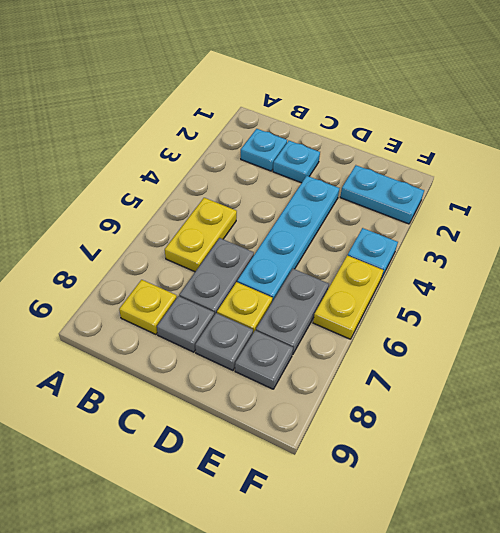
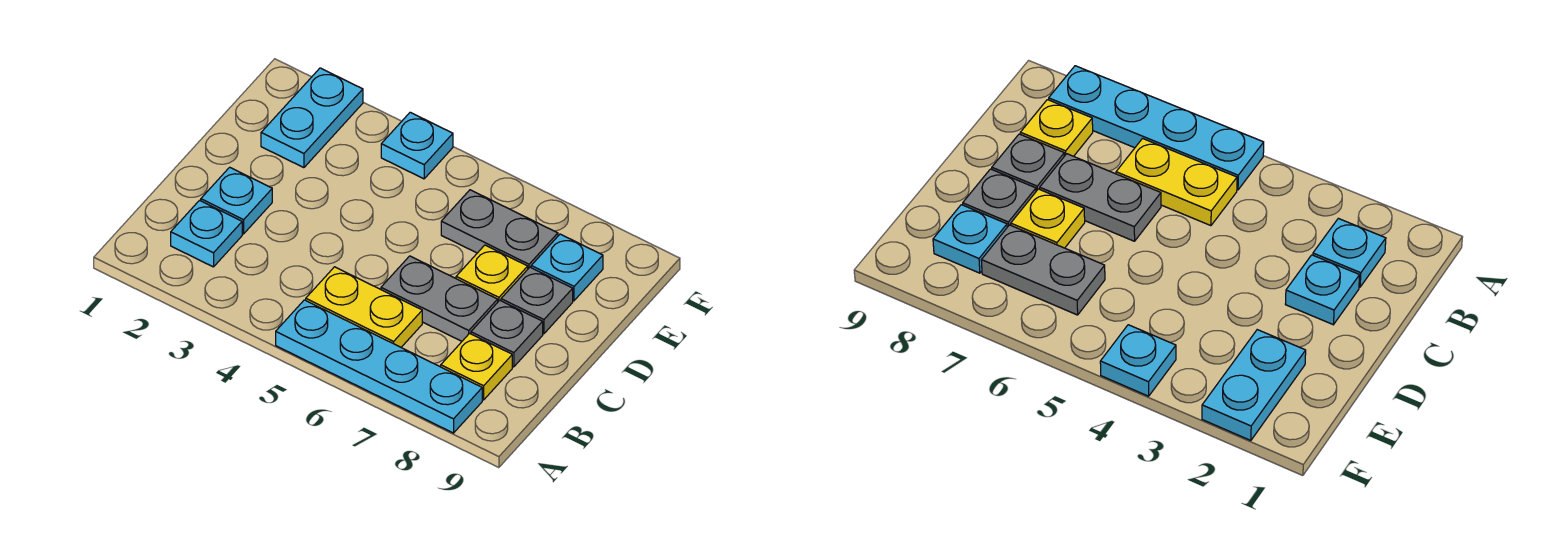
cyan plate D3:D6 level 1 -> cyan plate A5:A8 level 1
grey plate E8 level 1 -> cyan plate E8 level 1
yellow plate F5:F6 level 1 -> none

